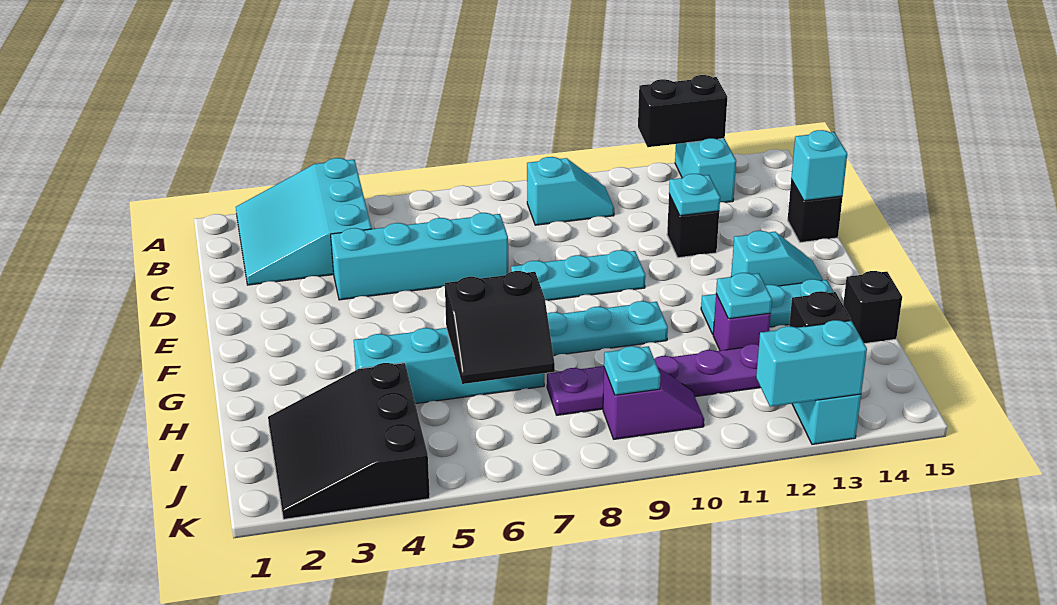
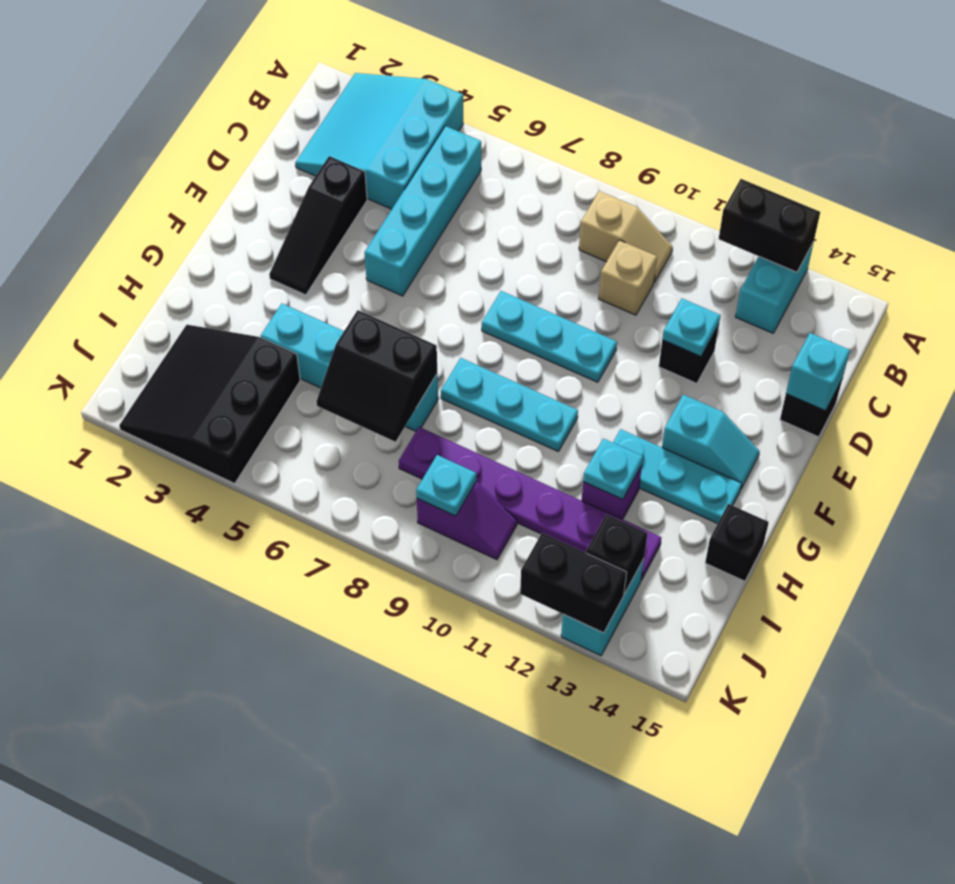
cyan slope B9:B10 level 1 top 9 -> tan slope B9:B10 level 1 top 9
none -> tan brick C10 level 1
none -> black slope D3:F3 level 1 top D
cyan brick D4:D7 level 1 -> cyan brick B5:E5 level 1
cyan brick K12:K13 level 2 -> black brick K12:K13 level 2

